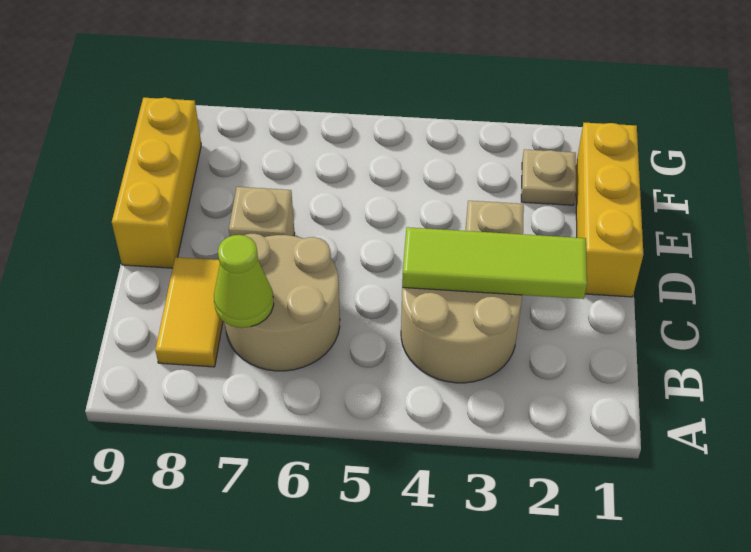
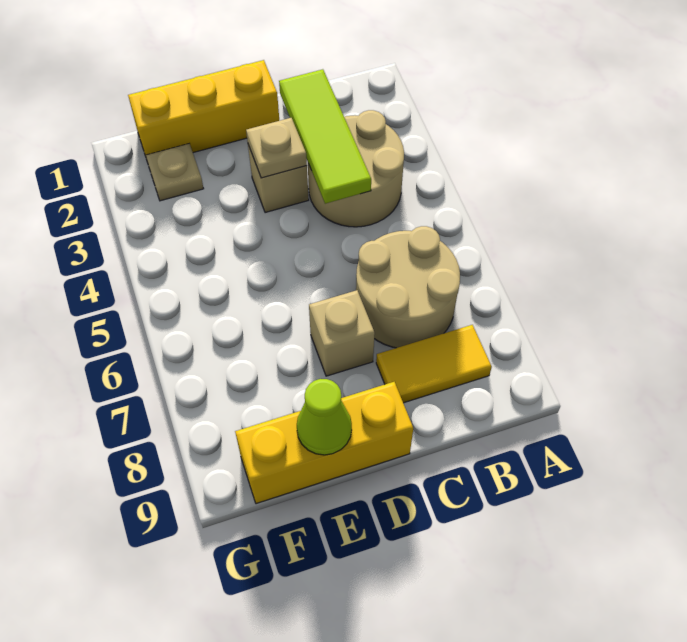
lime cone B7 level 2 -> lime cone E9 level 2
none -> tan plate D3 level 2

